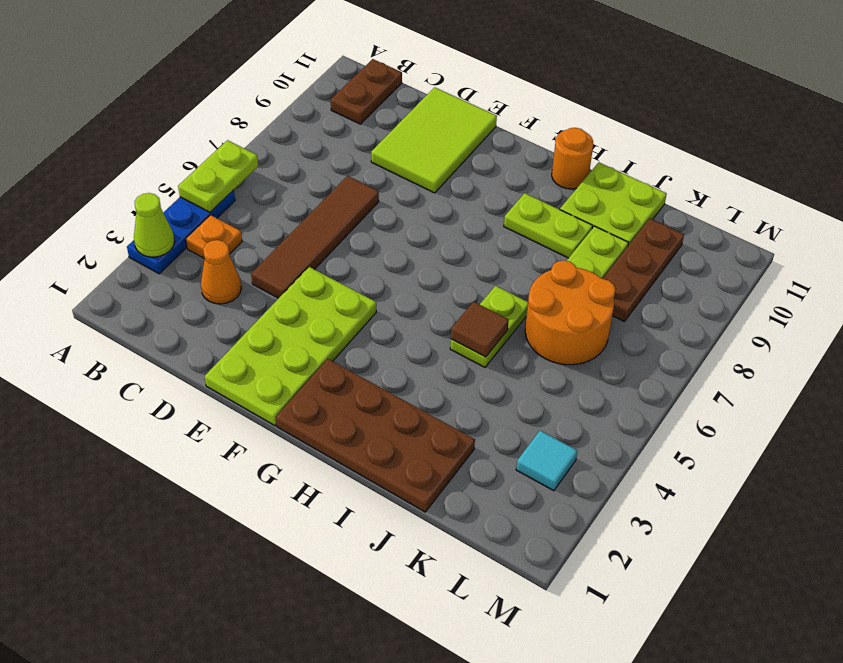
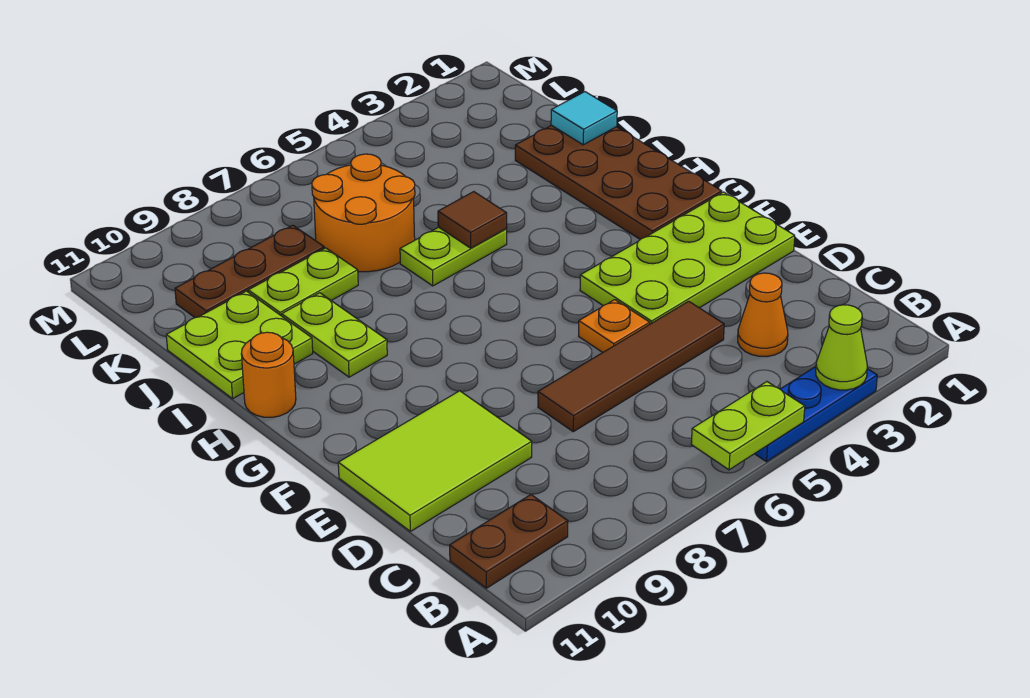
orange plate B4 level 1 -> orange plate E5 level 1
cyan tile L3 level 1 -> cyan tile J1 level 2

